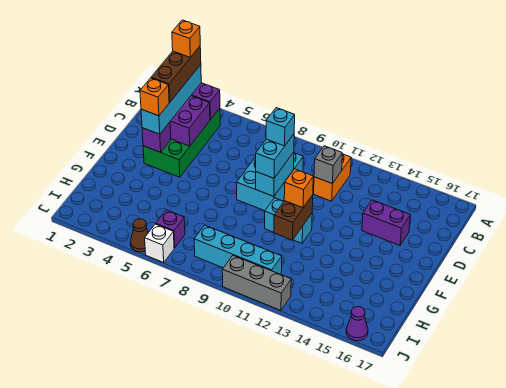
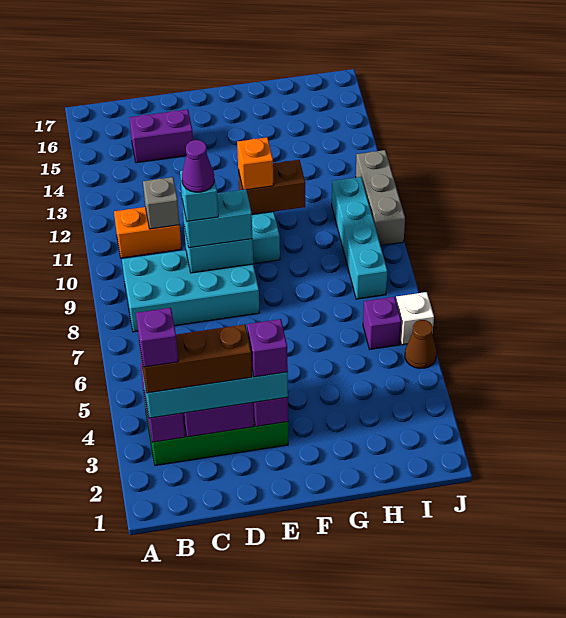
orange brick B3 level 5 -> purple brick B3 level 5
cyan brick C8:E9 level 1 -> cyan brick B8:E9 level 1
purple brick D14:D15 level 1 -> purple brick C15:D15 level 1
orange brick E3 level 4 -> purple brick E3 level 4
purple cone J16 level 1 -> purple cone D9 level 5

